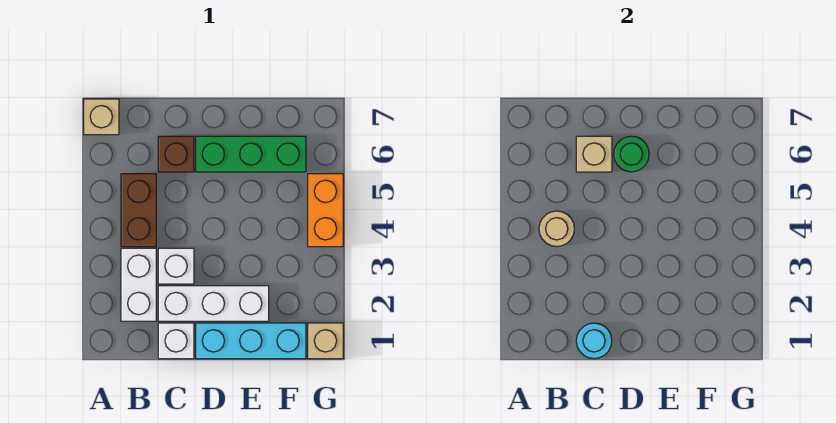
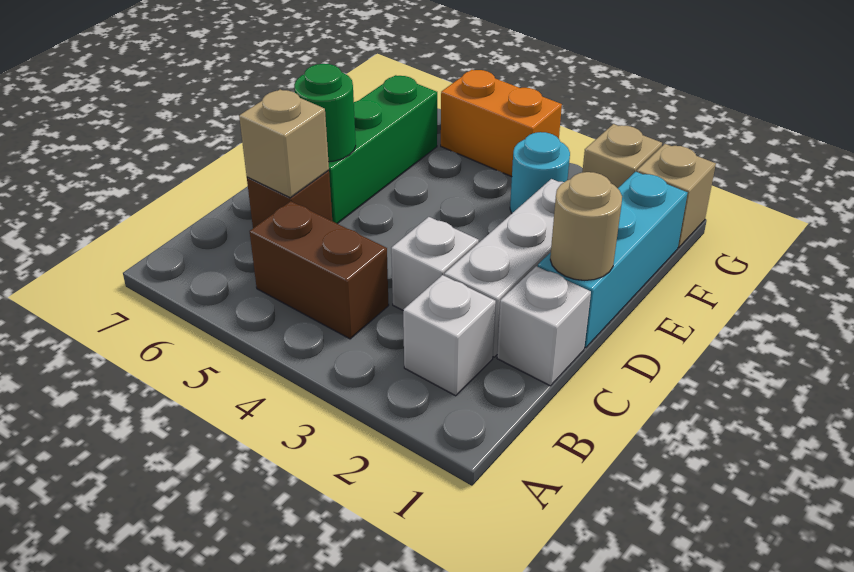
tan brick A7 level 1 -> tan brick G2 level 1
white brick B2:B3 level 1 -> white brick B2 level 1
tan round brick B4 level 2 -> tan round brick D1 level 2
cyan round brick C1 level 2 -> cyan round brick F3 level 1

